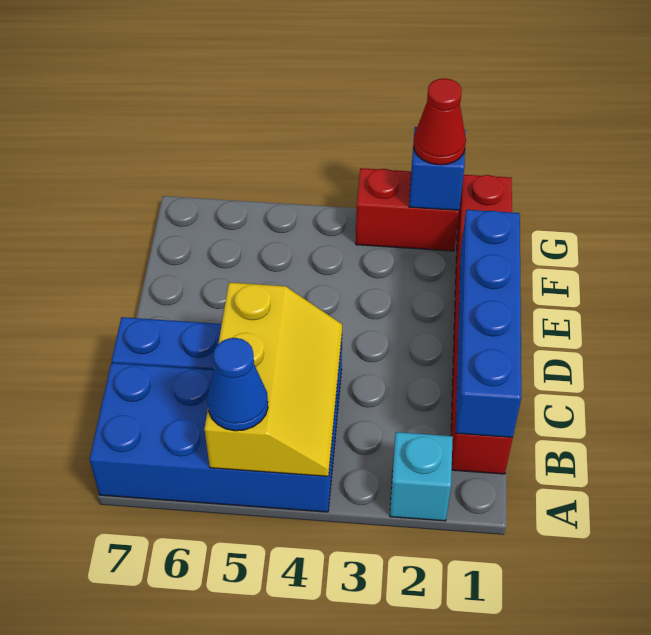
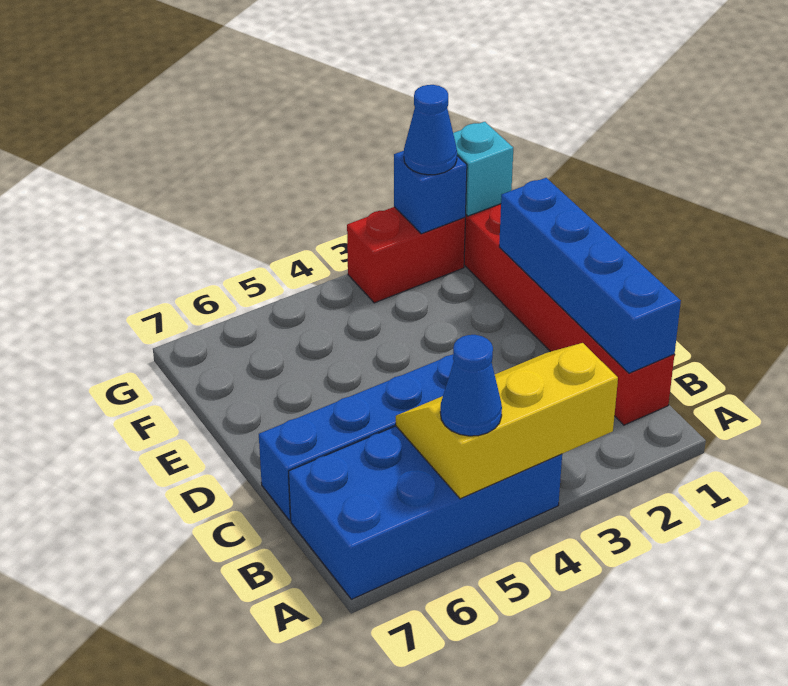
cyan brick A2 level 1 -> cyan brick G1 level 2
yellow slope A4:C5 level 2 top 5 -> yellow slope A3:B5 level 2 top A
red cone G2 level 3 -> blue cone G2 level 3

